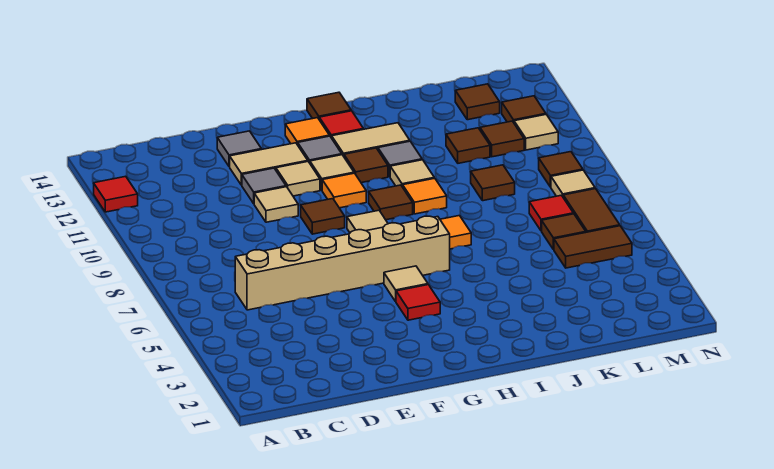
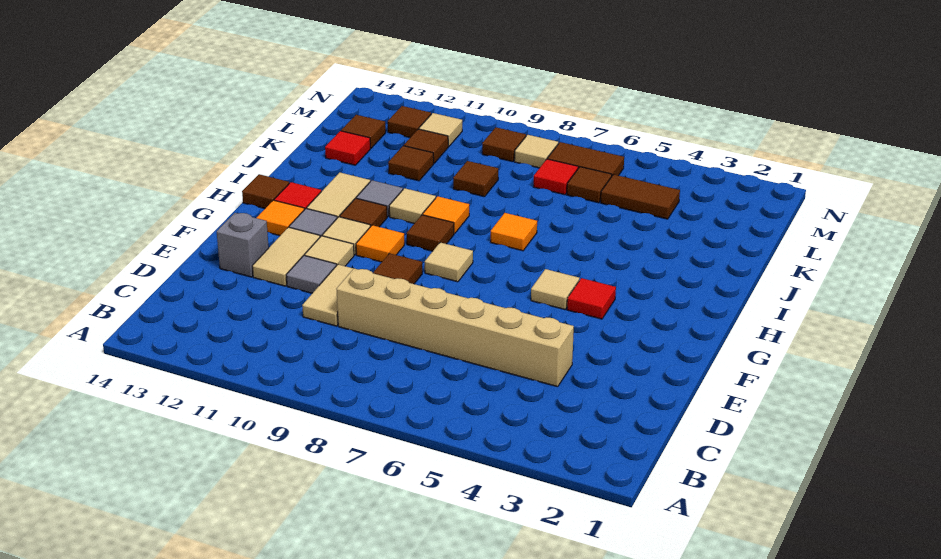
red tile A12 level 1 -> red tile K13 level 1
tan brick C6:H6 level 1 -> tan brick D4:D9 level 1
tan tile E10 level 1 -> tan tile D10:E10 level 1
grey tile E13 level 1 -> grey brick E13 level 1
brown tile L5:M5 level 1 -> brown tile L4:L5 level 1

